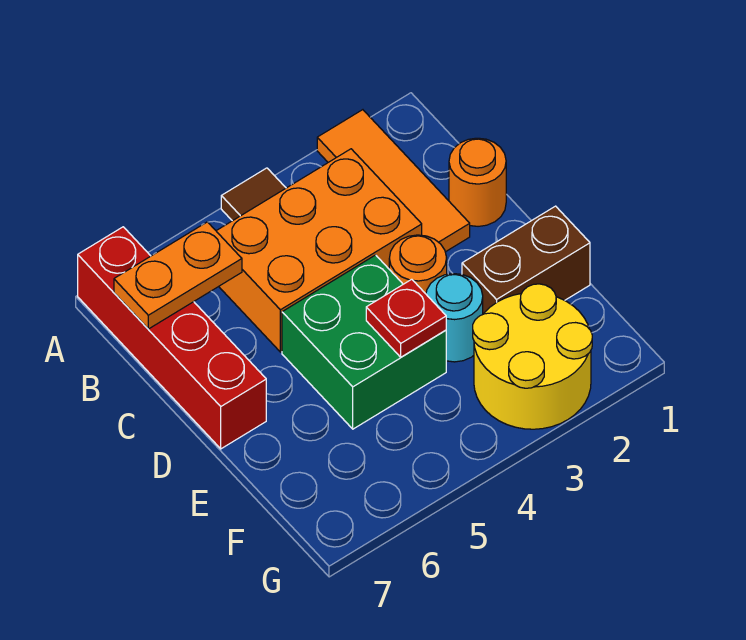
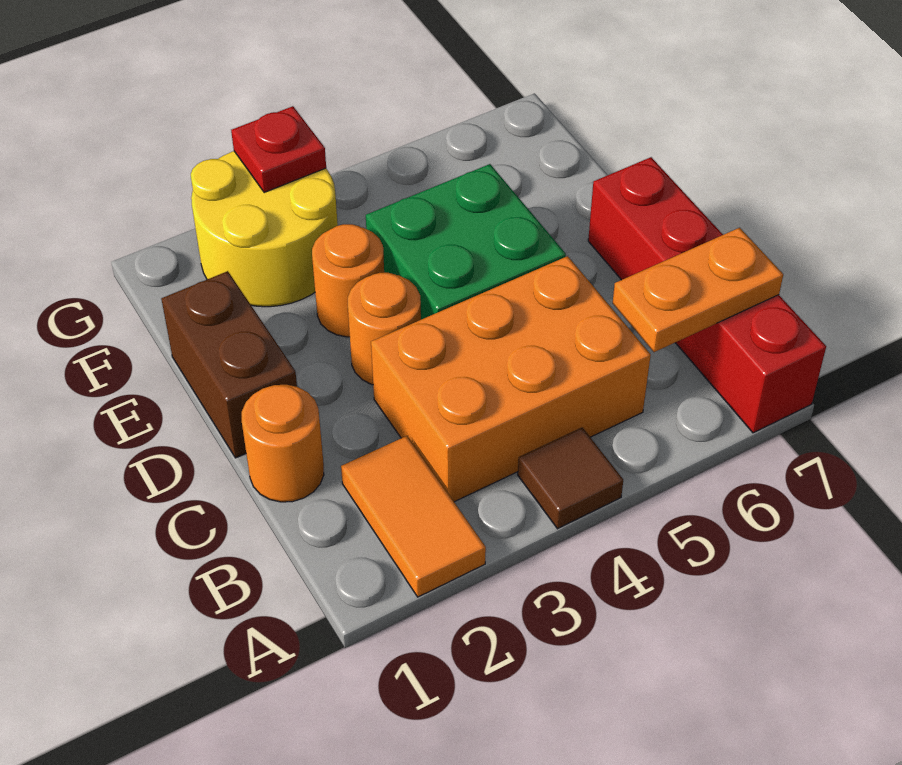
orange tile A2:C2 level 1 -> orange tile A2:B2 level 1
brown brick E1:E2 level 1 -> brown brick D1:E1 level 1
cyan round brick E3 level 1 -> orange round brick E3 level 1
red plate E4 level 2 -> red plate G3 level 2

